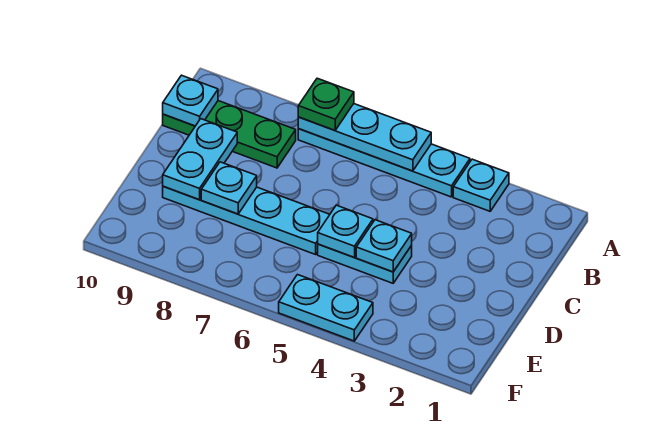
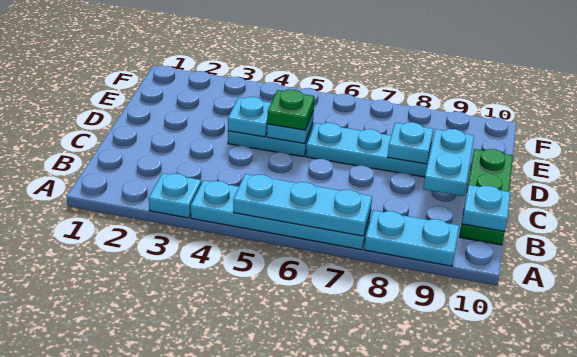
green plate A7 level 3 -> green plate D5 level 3
green plate B8:B10 level 1 -> green plate B10:D10 level 1
cyan plate F4:F5 level 1 -> cyan plate A8:A9 level 1

